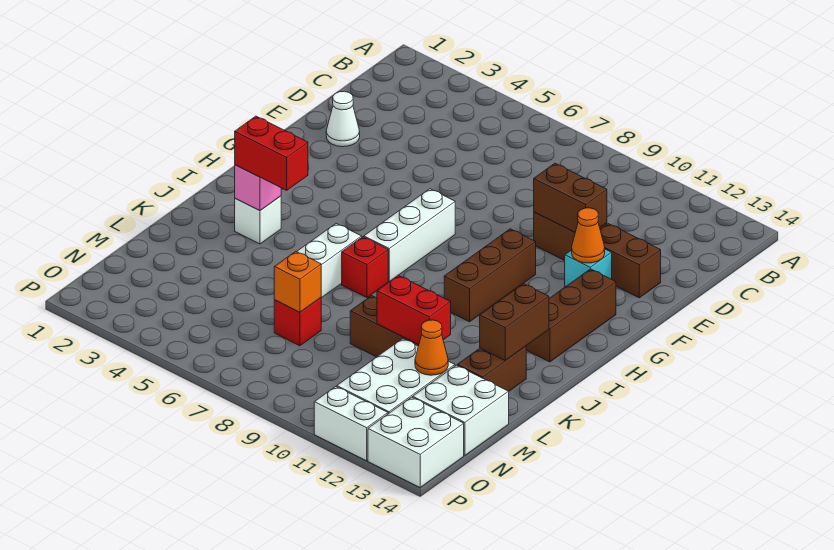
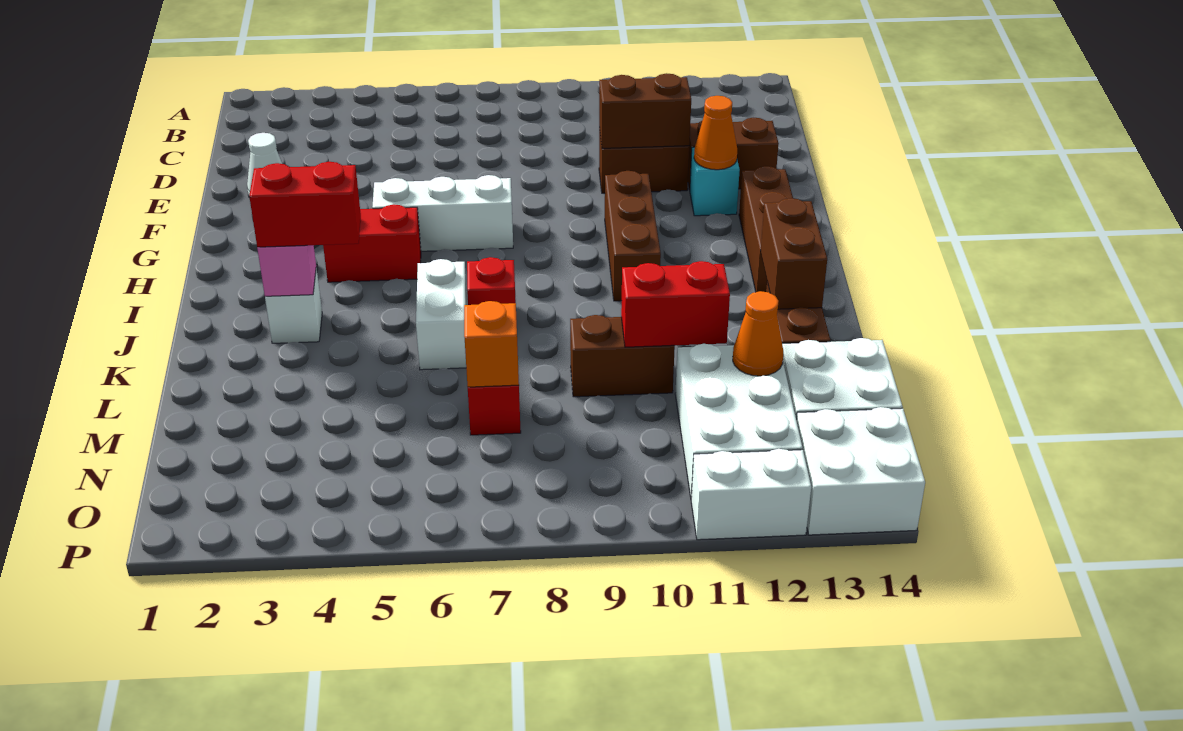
white brick G7:I7 level 1 -> white brick G5:G7 level 1
none -> red brick H4:H5 level 1

